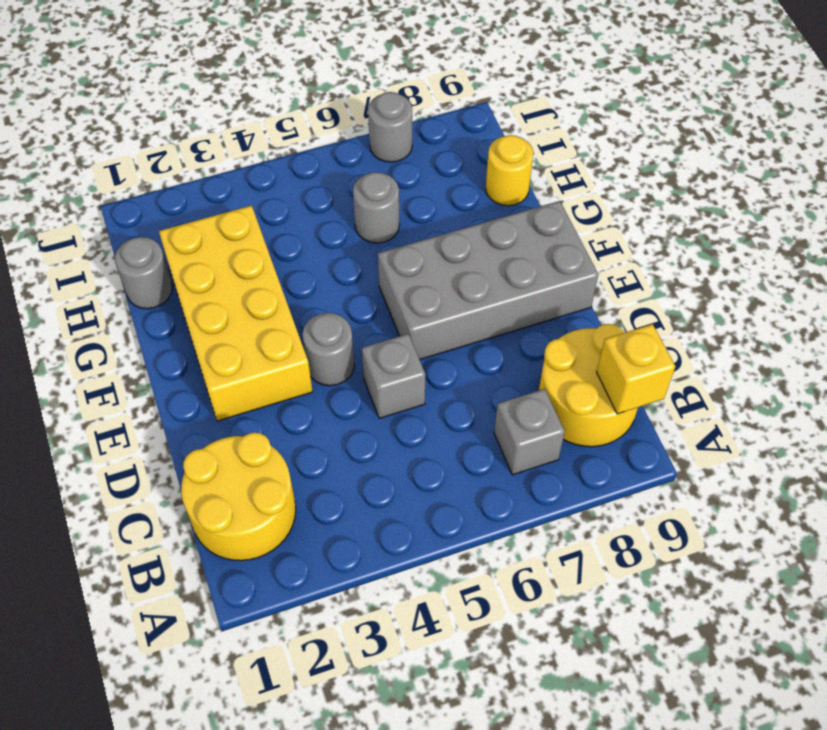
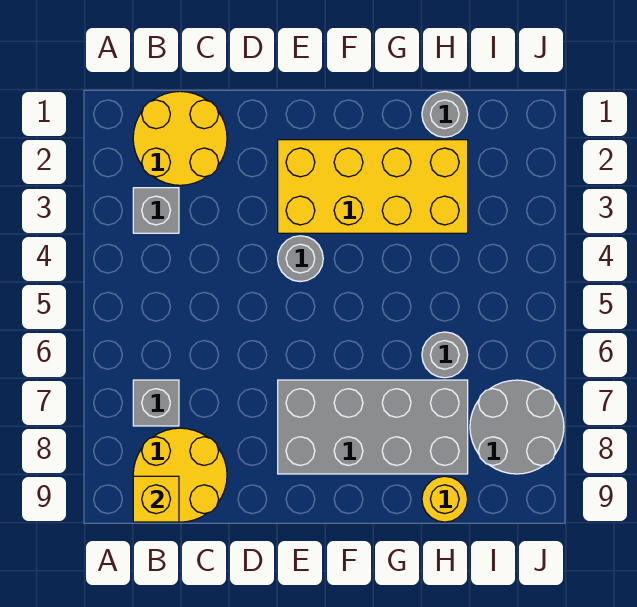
grey brick D5 level 1 -> grey brick B3 level 1
grey brick E6:F9 level 1 -> grey brick E7:H8 level 1
grey round brick J7 level 1 -> grey round brick I7:J8 level 1

